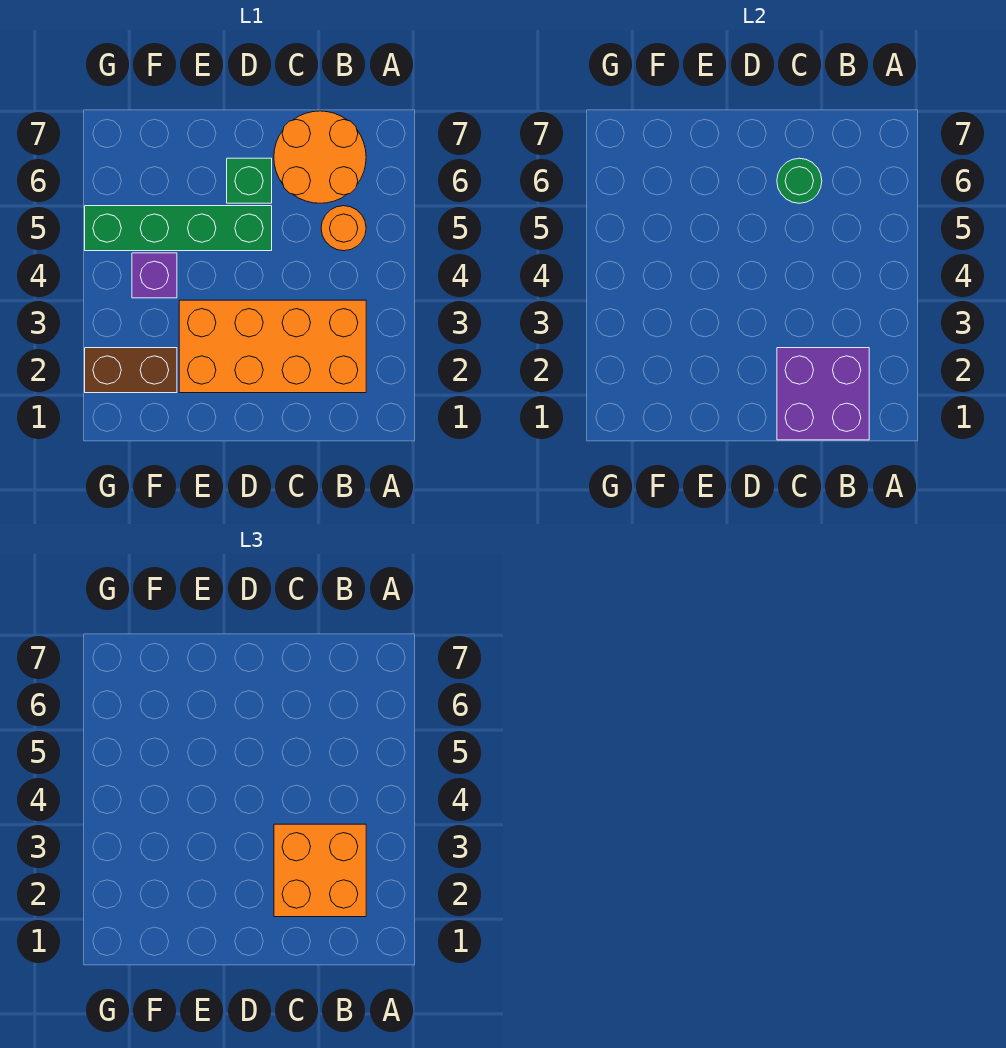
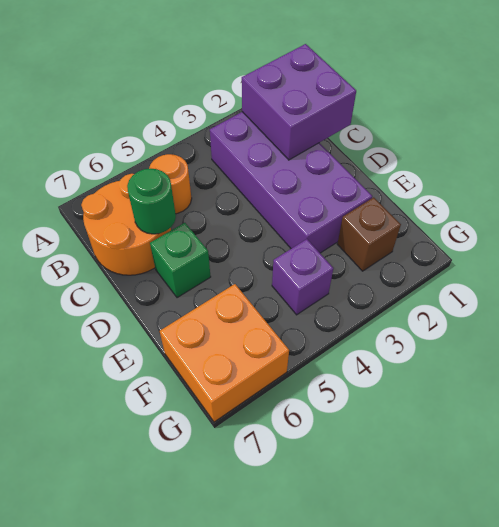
orange brick B2:E3 level 1 -> purple brick B2:E3 level 1
orange brick B2:C3 level 3 -> orange brick F6:G7 level 1
green brick D5:G5 level 1 -> none
brown brick F2:G2 level 1 -> brown brick F2 level 1

